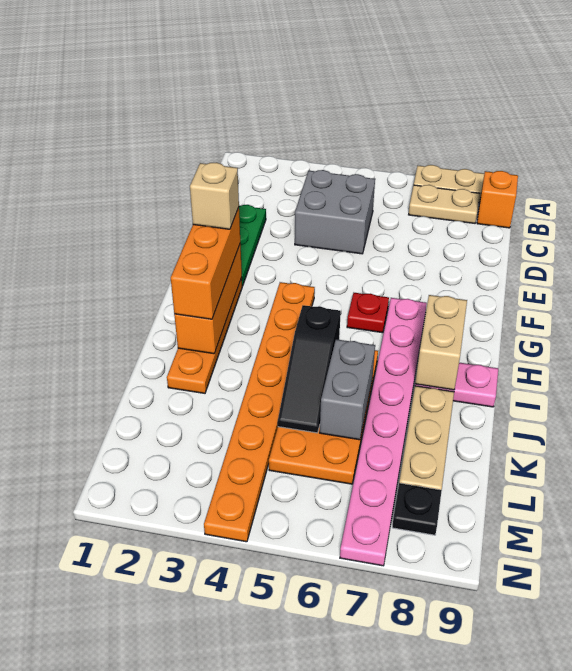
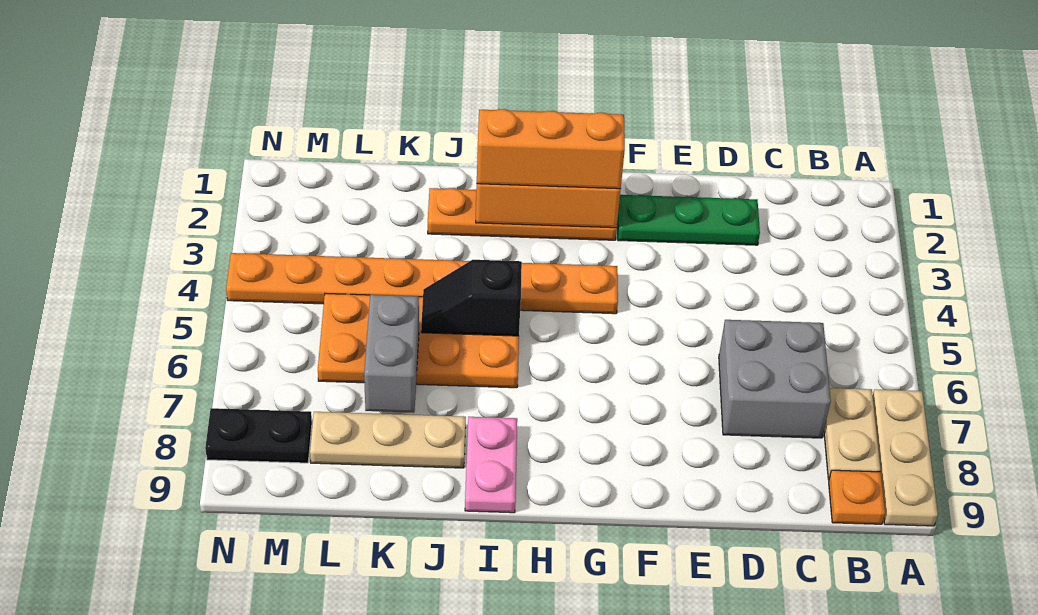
orange brick B9 level 1 -> orange plate B9 level 1
grey brick C4:D5 level 1 -> grey brick C6:D7 level 1
tan brick G2 level 4 -> none
red plate G6 level 1 -> none
pink plate G7:N7 level 1 -> none
tan brick H8:I8 level 2 -> none
black slope I5:K5 level 2 top I -> black slope I5:J5 level 2 top I
grey brick J6:K6 level 2 -> grey brick K6:K7 level 2
black plate M8 level 1 -> black plate M8:N8 level 1

